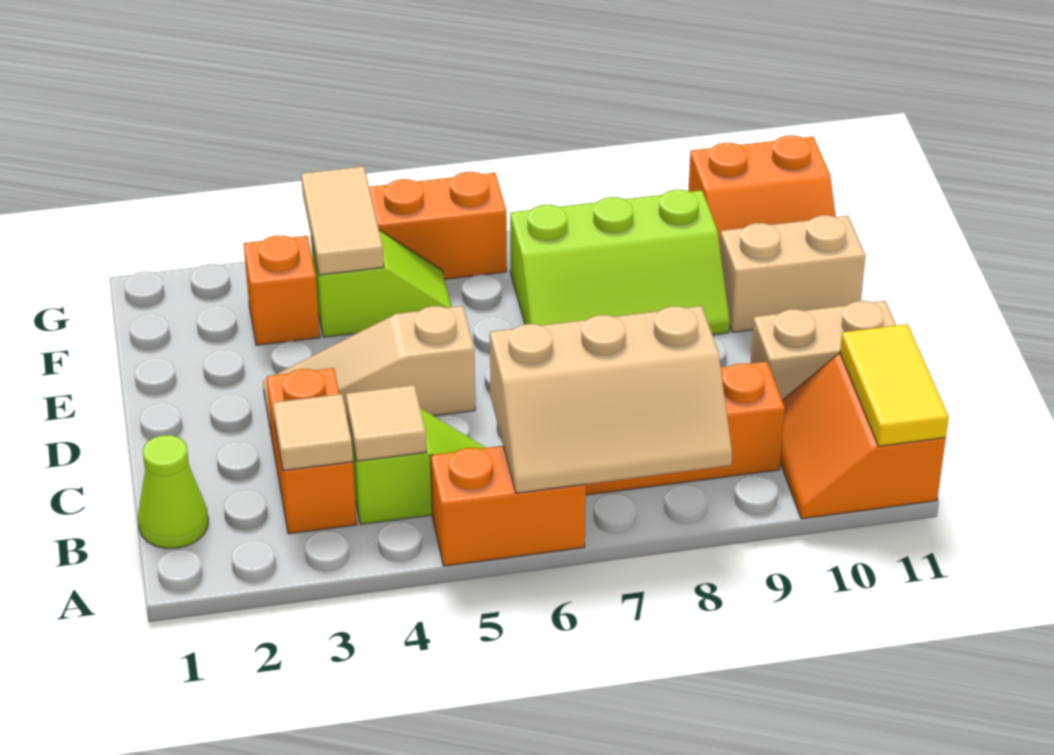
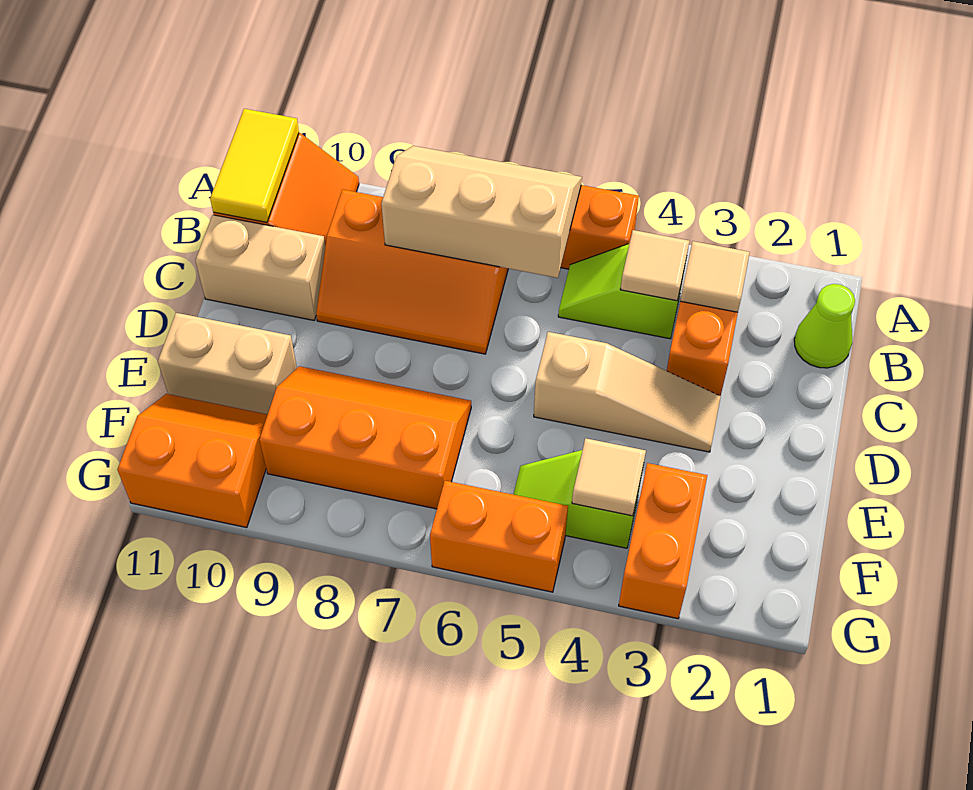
lime slope E7:F9 level 1 top F -> orange slope E7:F9 level 1 top F
orange brick F3 level 1 -> orange brick F3:G3 level 1
tan tile F4:G4 level 2 -> tan tile F4 level 2

